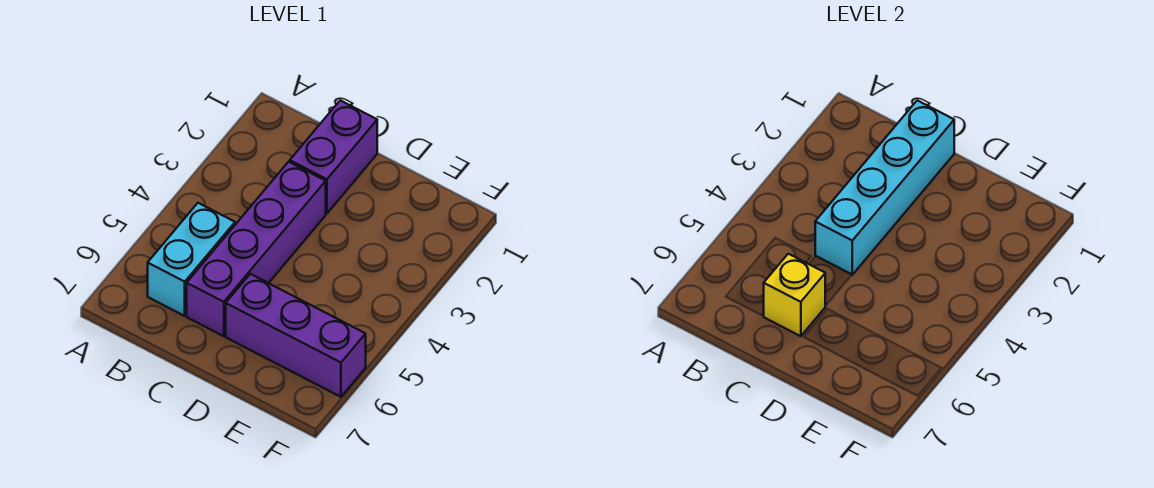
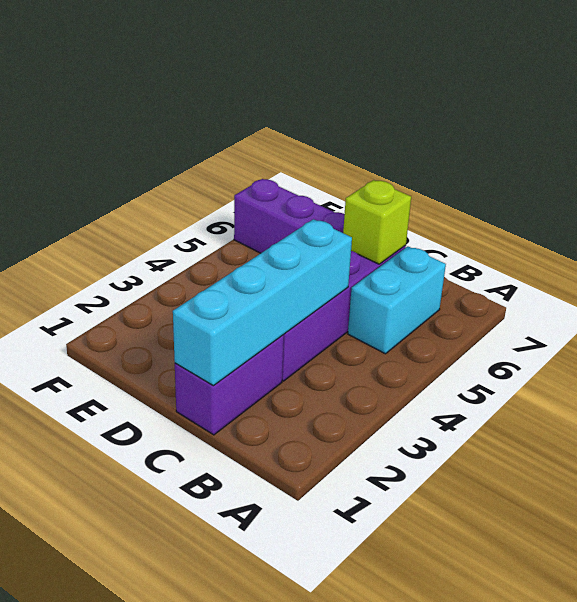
yellow brick C6 level 2 -> lime brick C6 level 2

